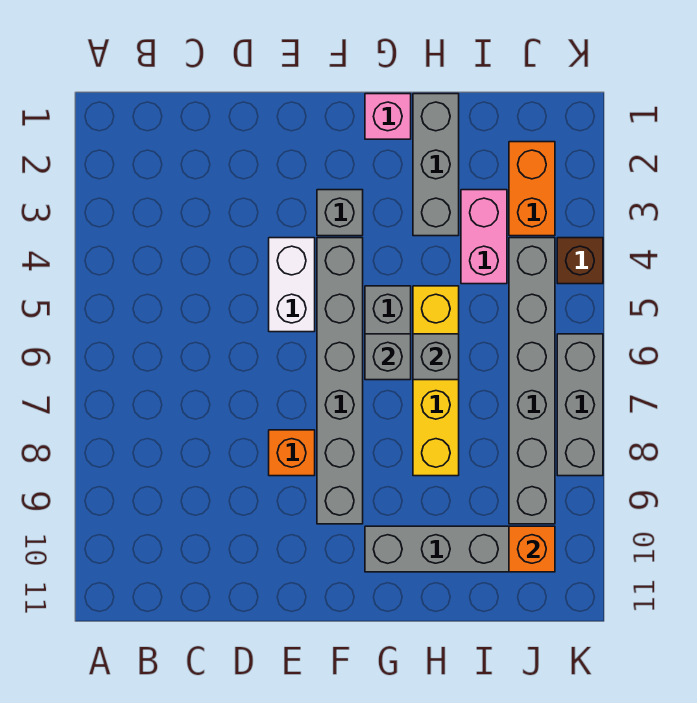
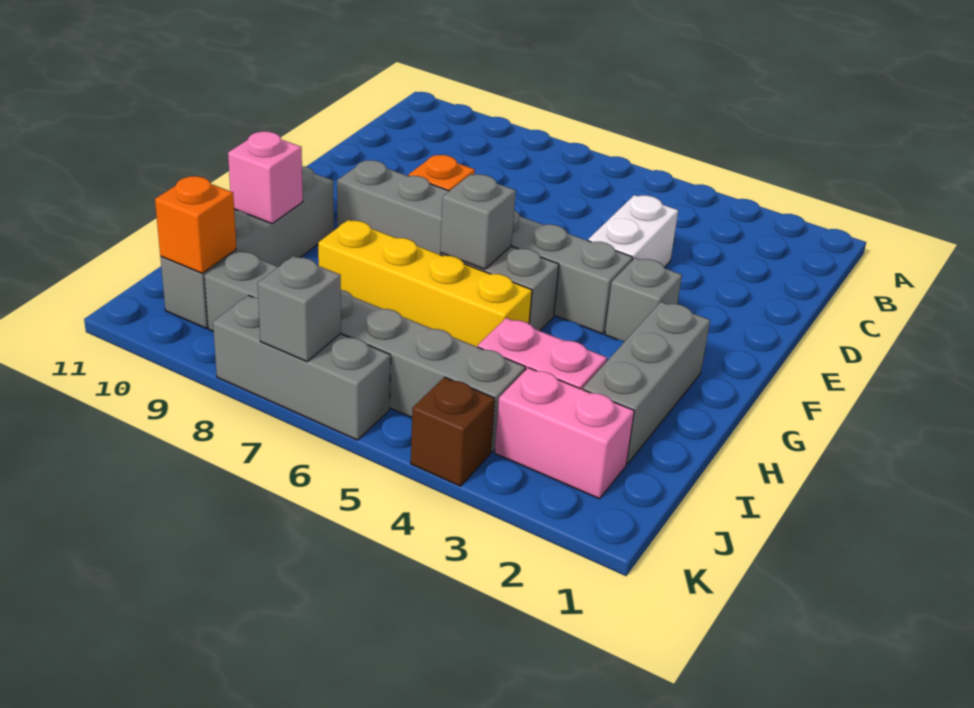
white brick E4:E5 level 1 -> white brick D4:E4 level 1
pink brick G1 level 1 -> pink brick H10 level 2
grey brick H1:H3 level 1 -> grey brick G2:I2 level 1
grey brick H6 level 2 -> grey brick K7 level 2
orange brick J2:J3 level 1 -> pink brick J2:J3 level 1

